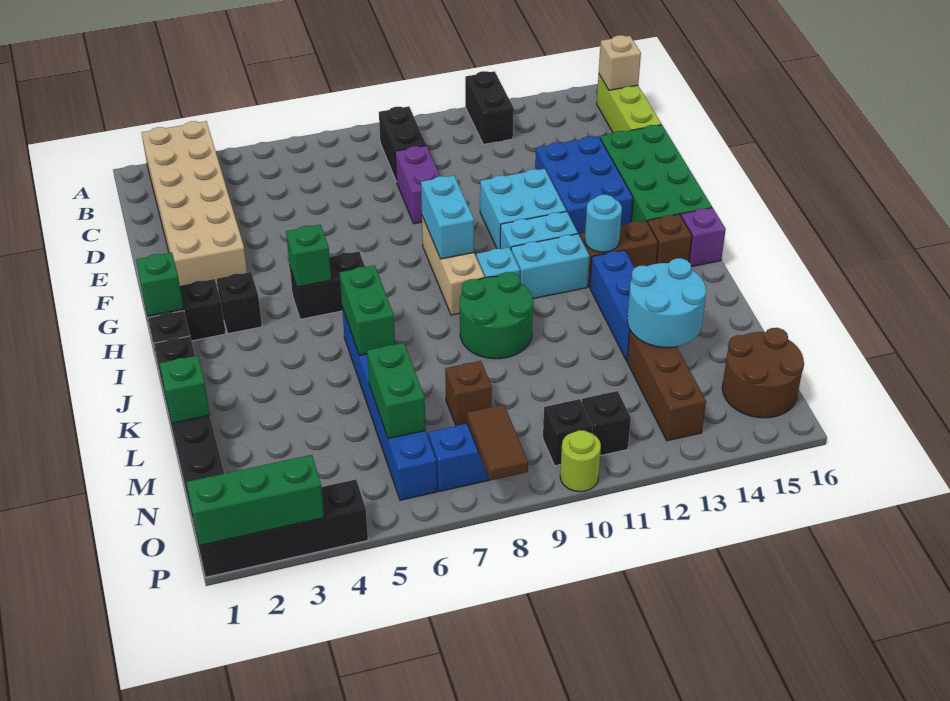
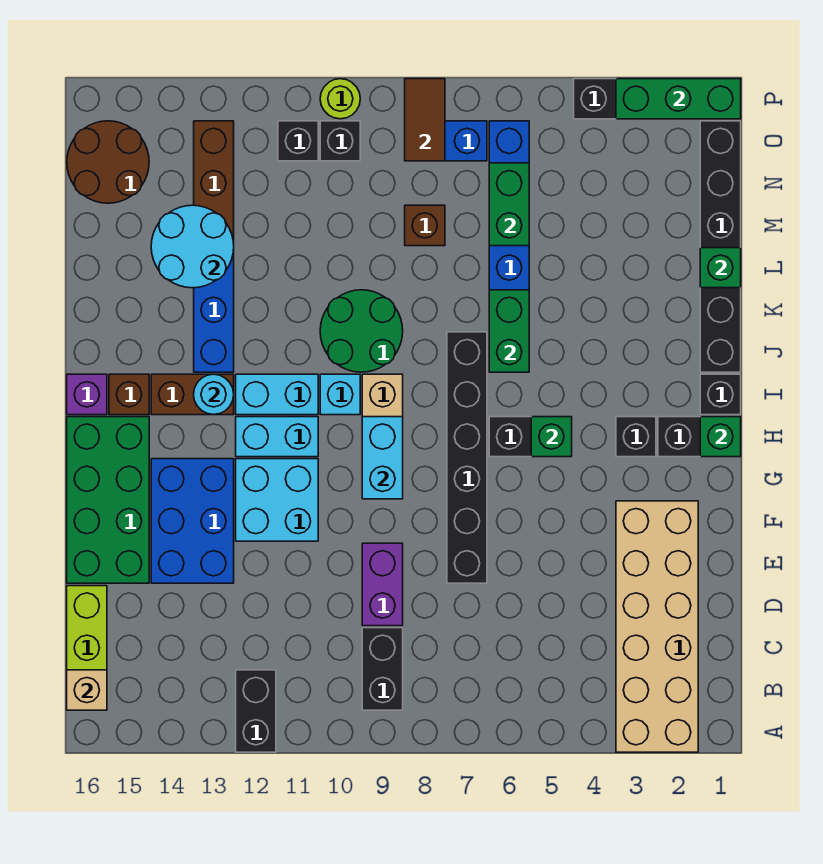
none -> black brick E7:J7 level 1

